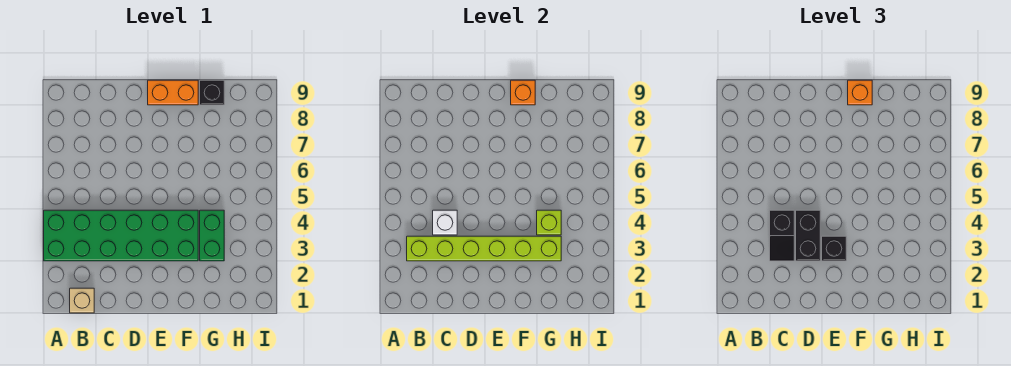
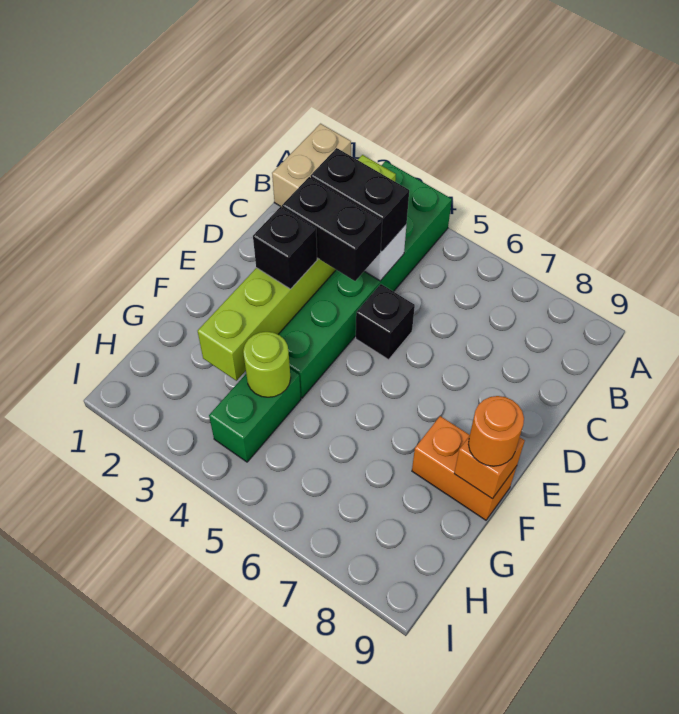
tan brick B1 level 1 -> tan brick A1:B1 level 1
black slope C3:C4 level 3 top 4 -> black brick C3:C4 level 3
orange brick E9:F9 level 1 -> orange brick F8:F9 level 1
orange brick F9 level 3 -> orange round brick F9 level 3
green brick G3:G4 level 1 -> green brick G4:H4 level 1
lime brick G4 level 2 -> lime round brick G4 level 2
black brick G9 level 1 -> black brick D5 level 1

